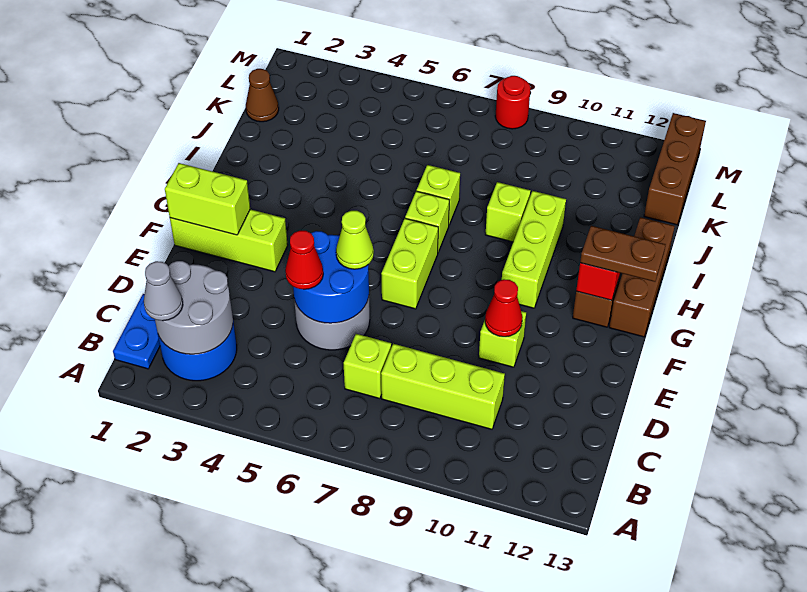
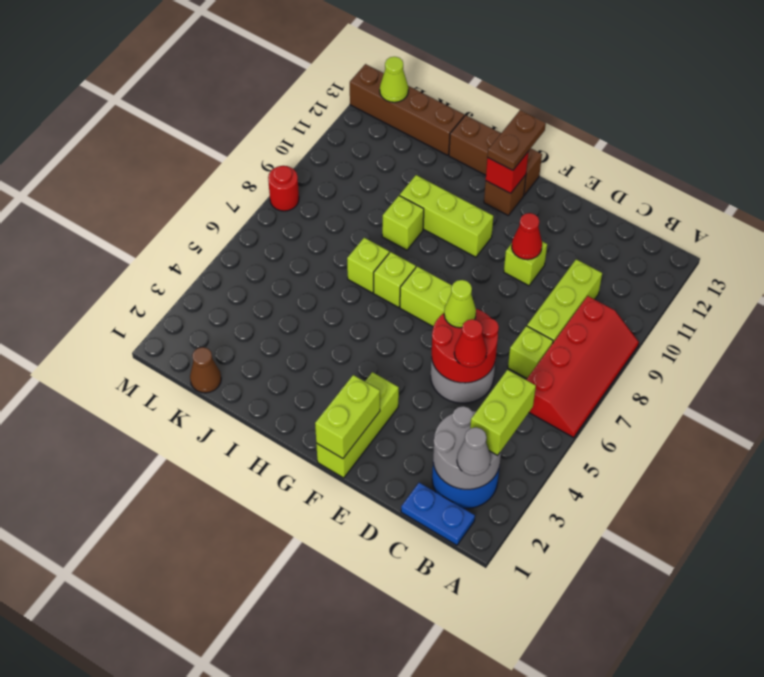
none -> red slope A6:B9 level 1 top B
none -> lime brick B3:B4 level 3
blue round brick D5:E6 level 2 -> red round brick D5:E6 level 2
brown brick K13:M13 level 1 -> brown brick J13:M13 level 1
none -> lime cone L13 level 2

